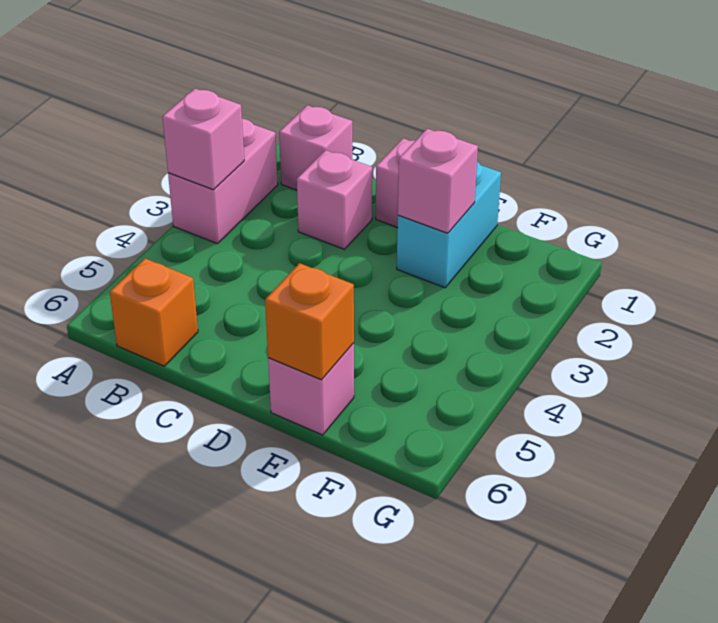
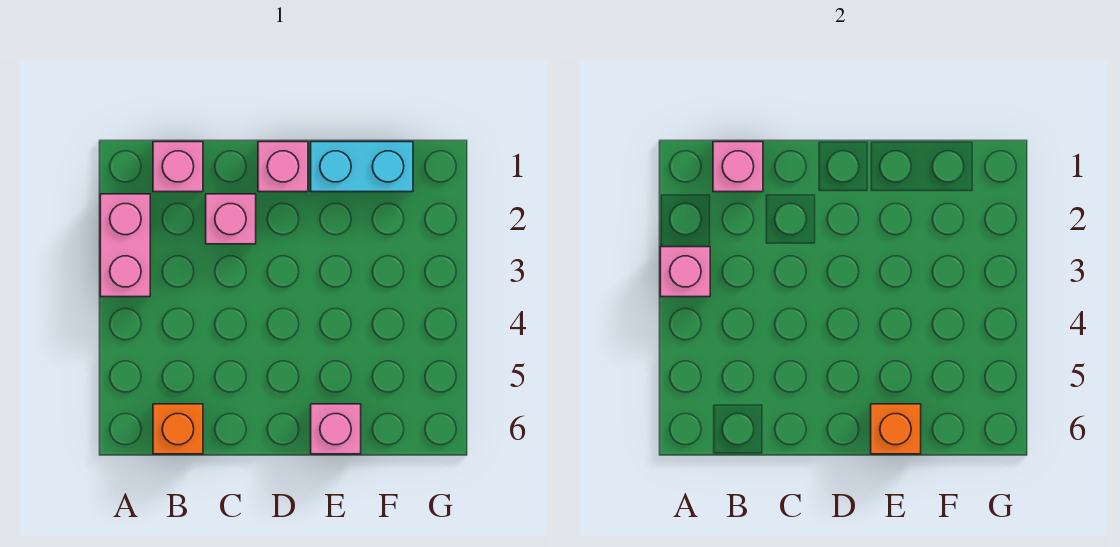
cyan brick E1:E2 level 1 -> cyan brick E1:F1 level 1
pink brick E2 level 2 -> pink brick B1 level 2

